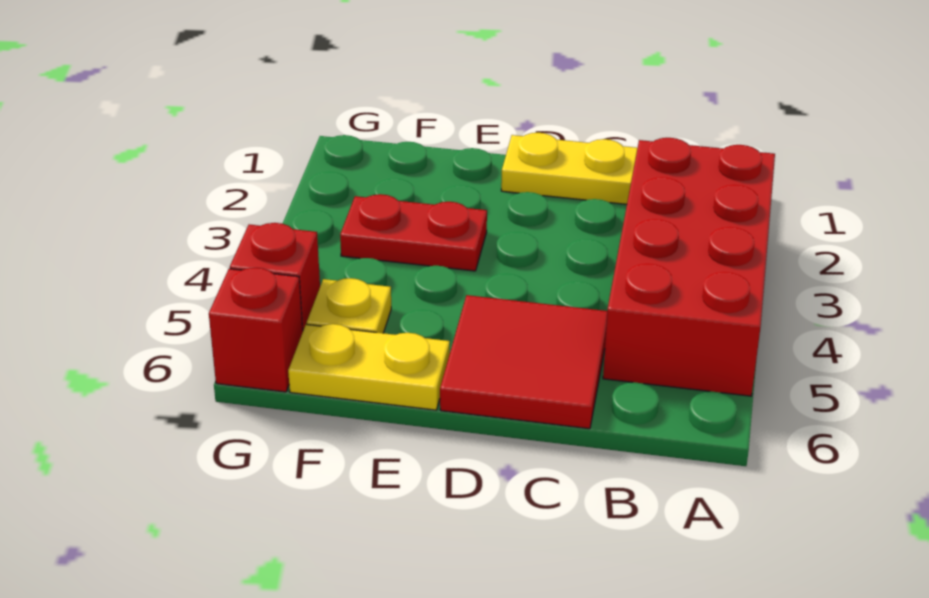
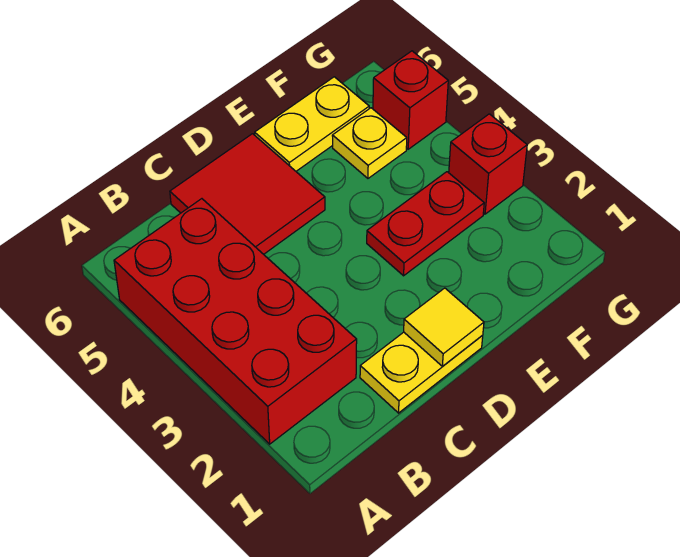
none -> yellow tile D1 level 2
red brick G6 level 1 -> red brick G3 level 1

